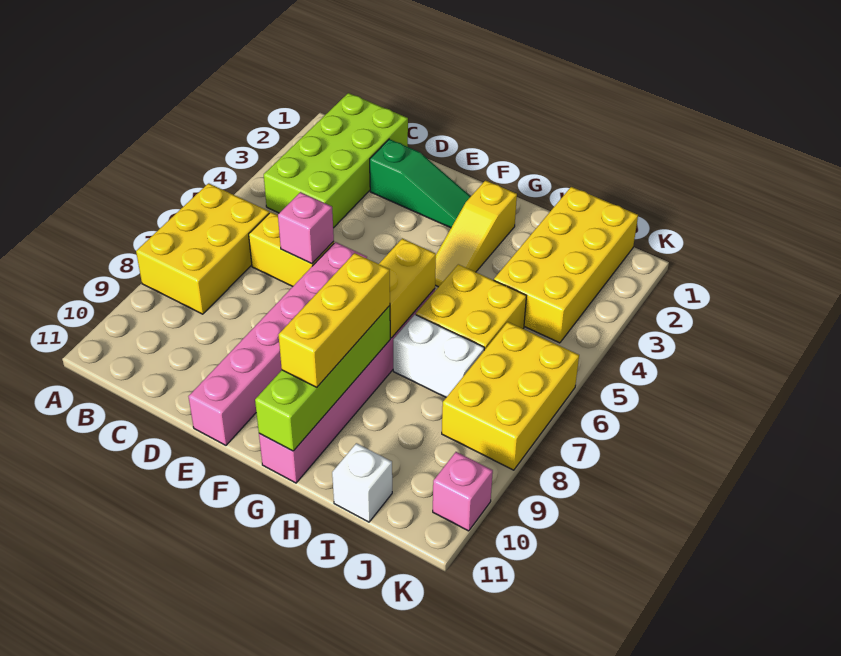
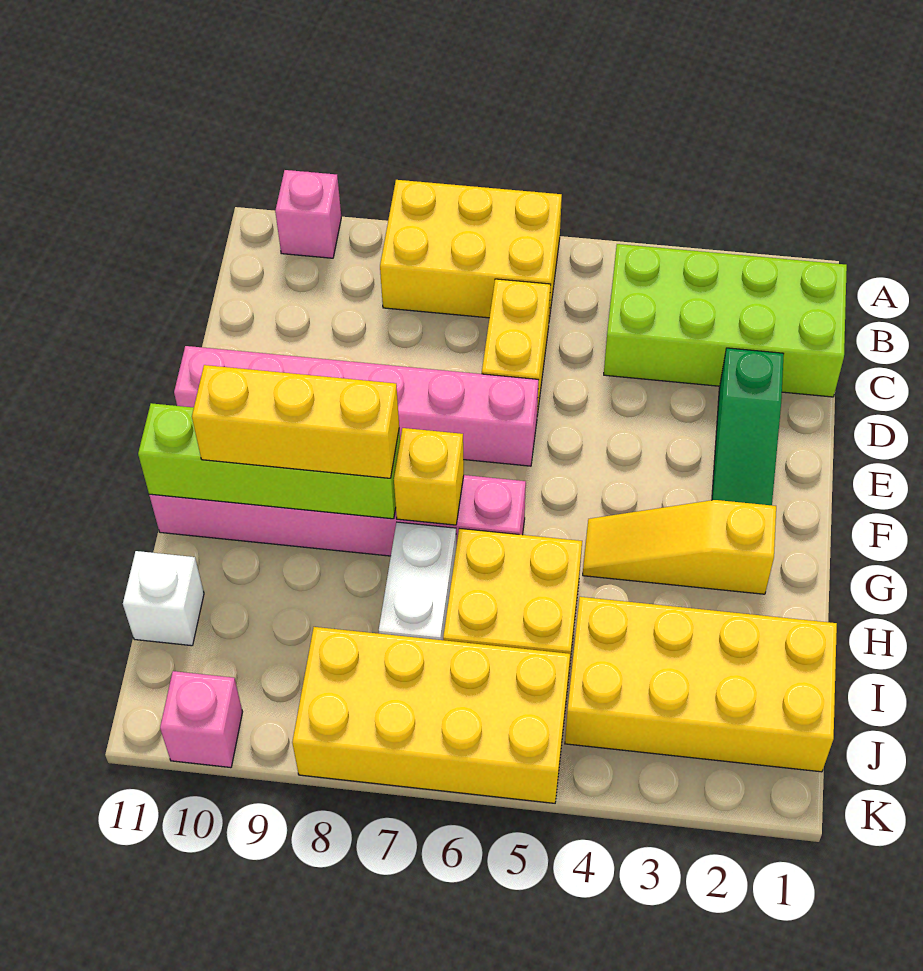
pink brick D6 level 2 -> pink brick A10 level 1
yellow brick G6:G7 level 2 -> yellow brick G7 level 2
yellow brick J6:K8 level 1 -> yellow brick J5:K8 level 1

